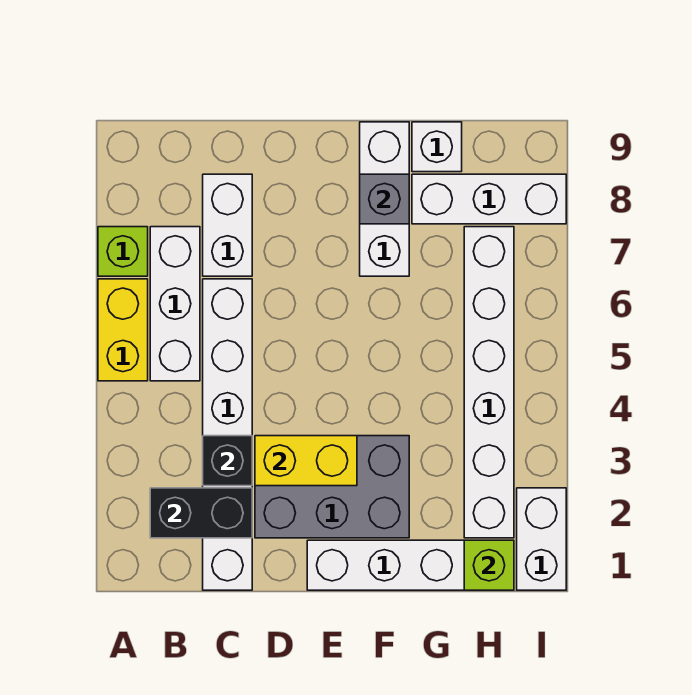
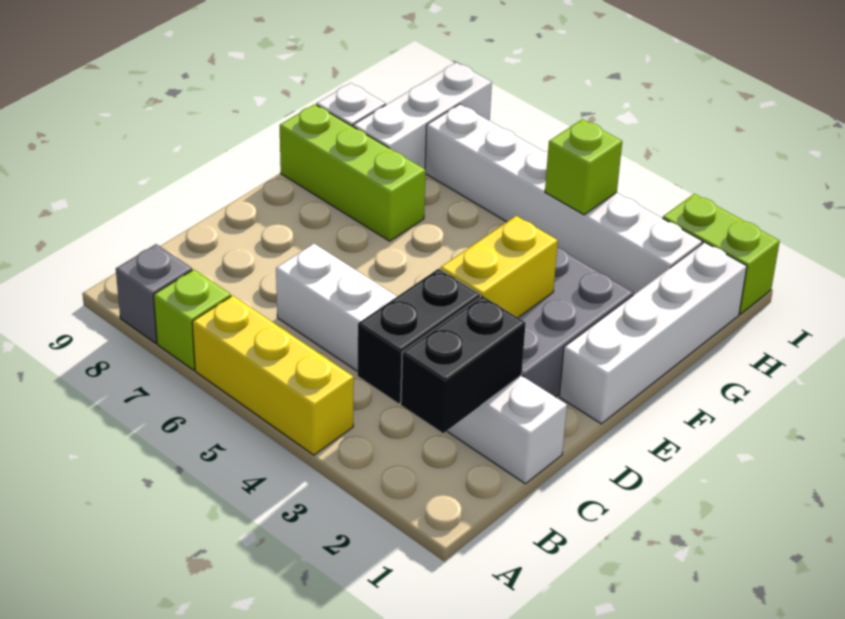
yellow brick A5:A6 level 1 -> yellow brick A4:A6 level 1
white brick B5:B7 level 1 -> none
black brick C3 level 2 -> black brick B3:C3 level 2
white brick C7:C8 level 1 -> none
white brick F7:F9 level 1 -> lime brick F7:F9 level 1
grey brick F8 level 2 -> grey brick A8 level 1
lime brick H1 level 2 -> lime brick H4 level 2
white brick I1:I2 level 1 -> lime brick I1:I2 level 1

